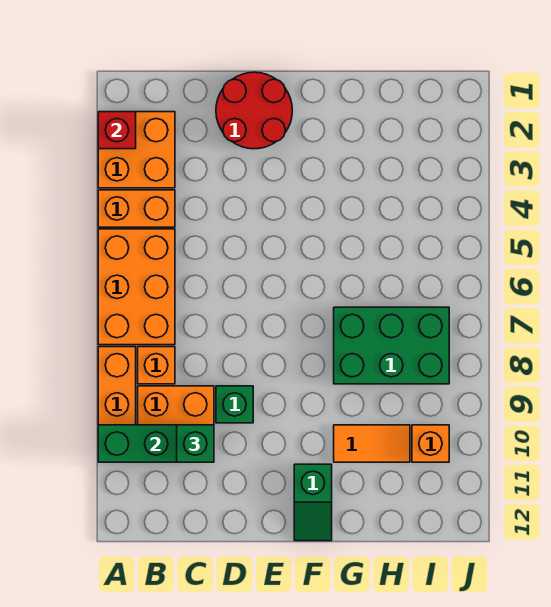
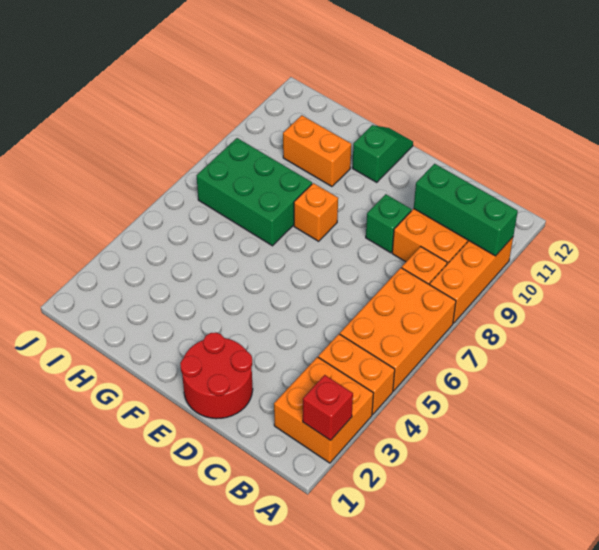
green brick C10 level 3 -> none
orange tile G10:H10 level 1 -> orange brick G10:H10 level 1
orange brick I10 level 1 -> orange brick F8 level 1

